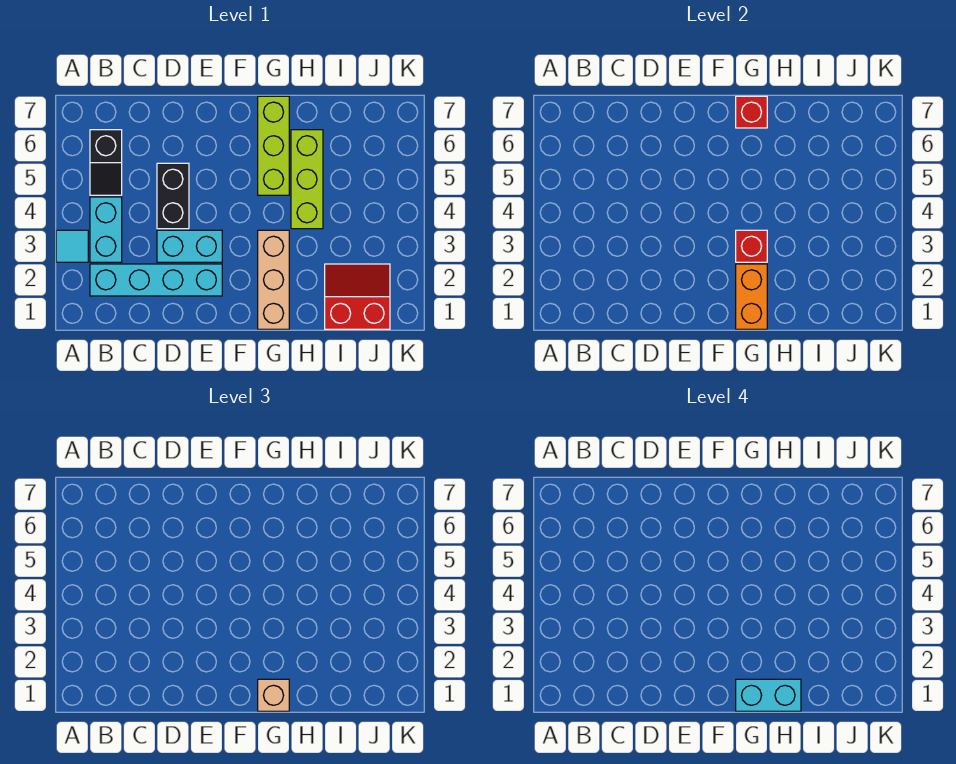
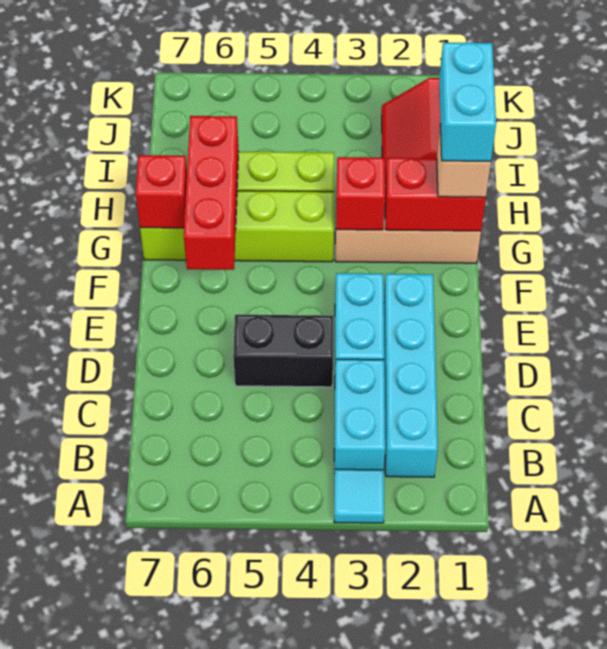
cyan brick B3:B4 level 1 -> cyan brick B3:C3 level 1
black slope B5:B6 level 1 top 6 -> none
none -> red brick F6:H6 level 2
orange brick G1:G2 level 2 -> red brick G1:G2 level 2
lime brick G5:G7 level 1 -> lime brick G4:G7 level 1

